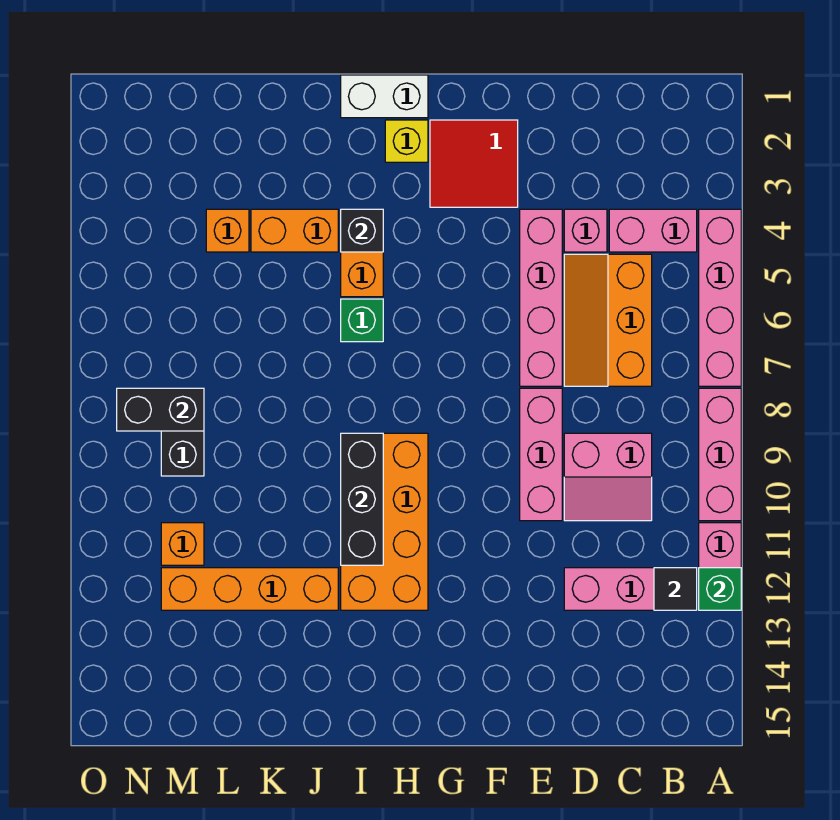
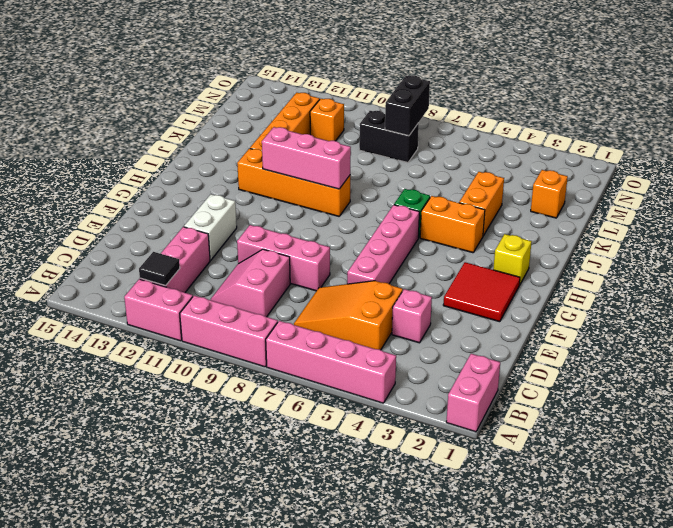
green brick A12 level 2 -> none
pink brick B4:C4 level 1 -> pink brick A1:B1 level 1
orange slope C5:D7 level 1 top C -> orange slope C5:D7 level 1 top 5
pink brick E4:E7 level 1 -> pink brick E6:H6 level 1
white brick H1:I1 level 1 -> white brick E12:F12 level 1
orange brick H9:I12 level 1 -> orange brick I9:I12 level 1
black brick I4 level 2 -> none
black brick I9:I11 level 2 -> pink brick I9:I11 level 2
orange brick L4 level 1 -> orange brick L2 level 1

